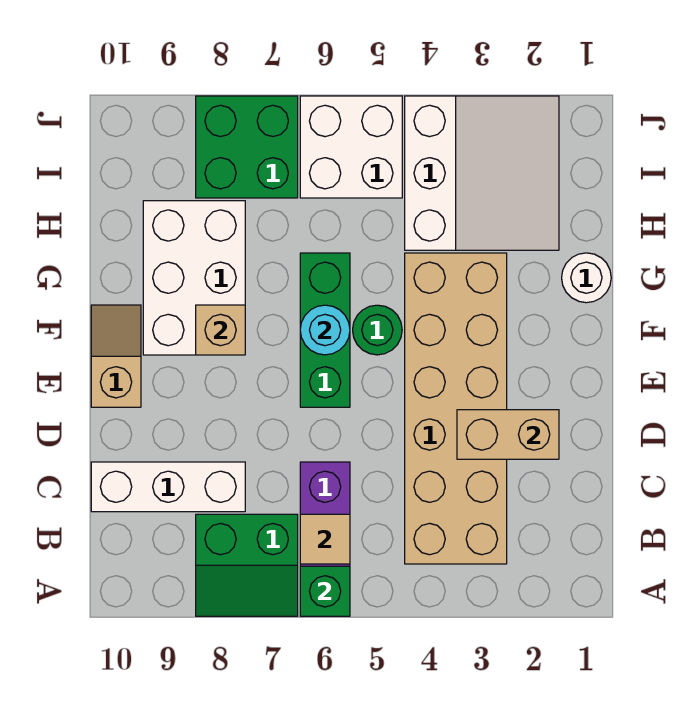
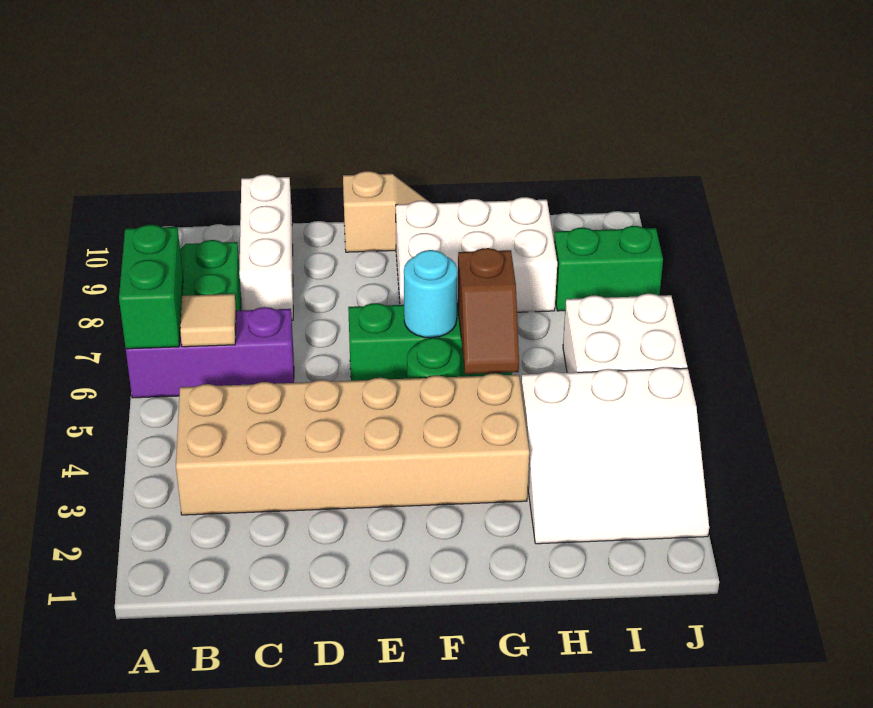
green brick A6 level 2 -> green brick A6:A7 level 2
tan brick D2:D3 level 2 -> none
tan brick F8 level 2 -> none
white round brick G1 level 1 -> none
none -> brown slope G5:G6 level 2 top 6
green brick I7:J8 level 1 -> green brick I8:J8 level 1

